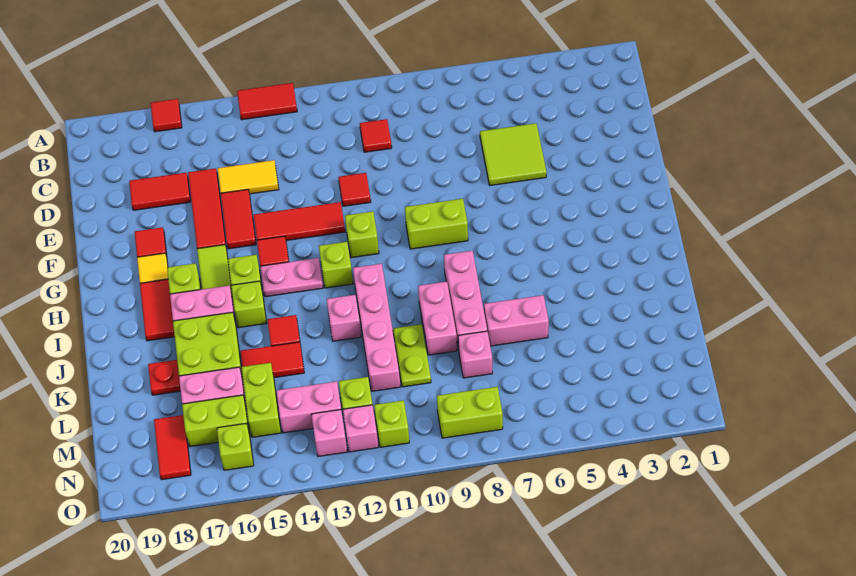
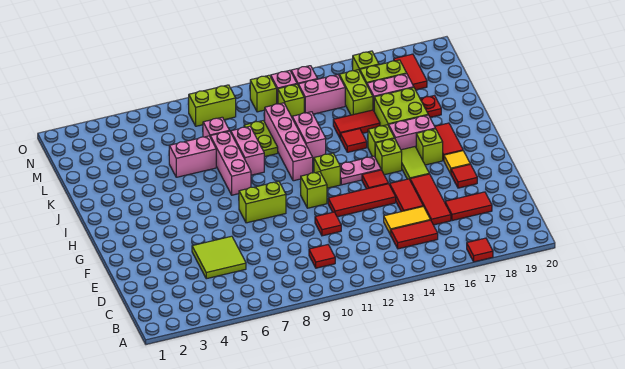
red tile A13:A14 level 1 -> red tile C14:C15 level 1
pink brick J12 level 1 -> pink brick J12:K12 level 1

